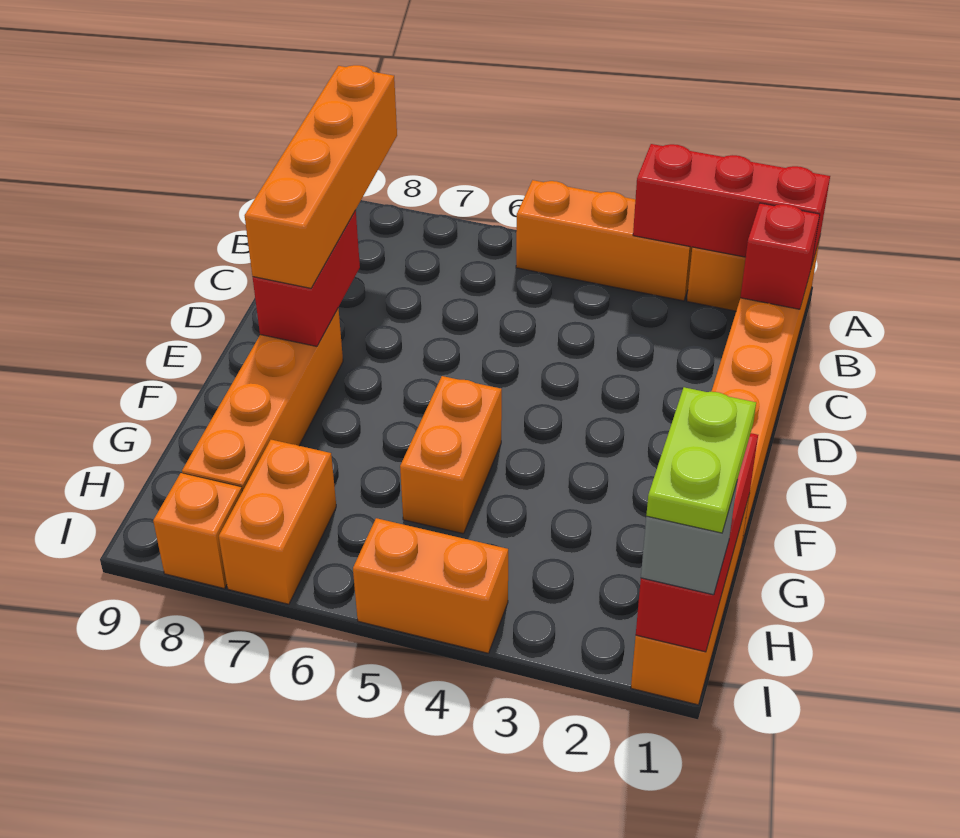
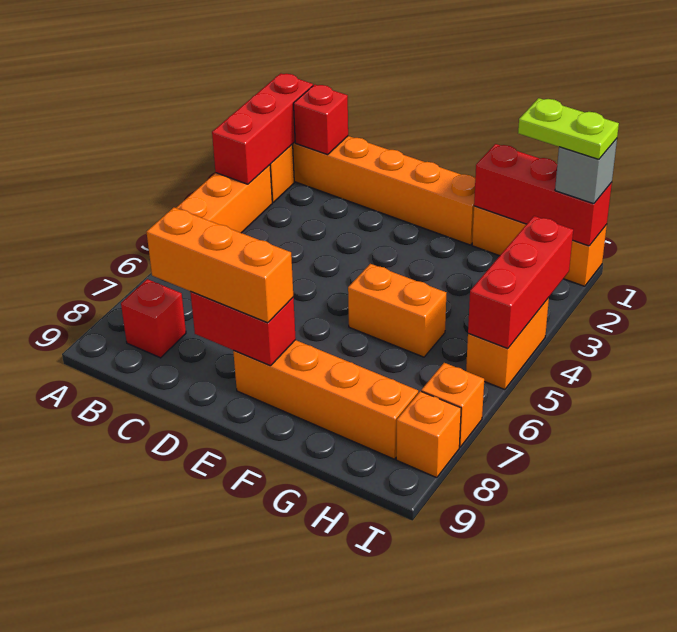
none -> red brick B8 level 1
orange brick B8:E8 level 3 -> orange brick C8:E8 level 3
orange brick H7:I7 level 1 -> orange brick I7 level 1
none -> red brick I3:I5 level 2

